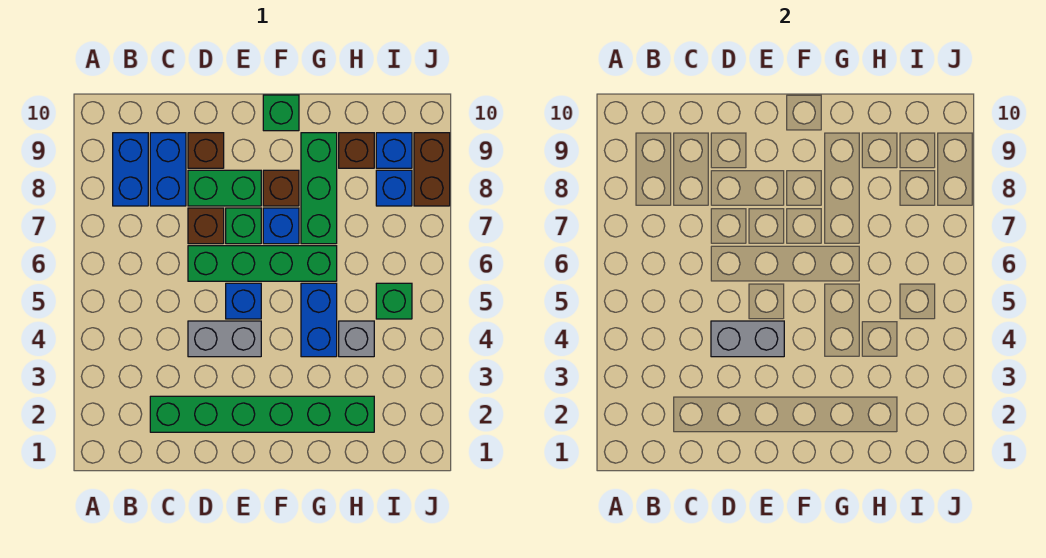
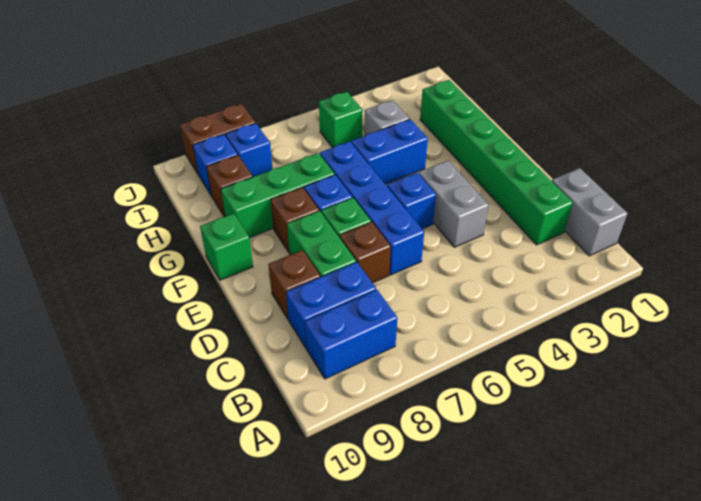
grey brick D4:E4 level 2 -> grey brick B1:C1 level 1
green brick D6:G6 level 1 -> blue brick D6:G6 level 1

